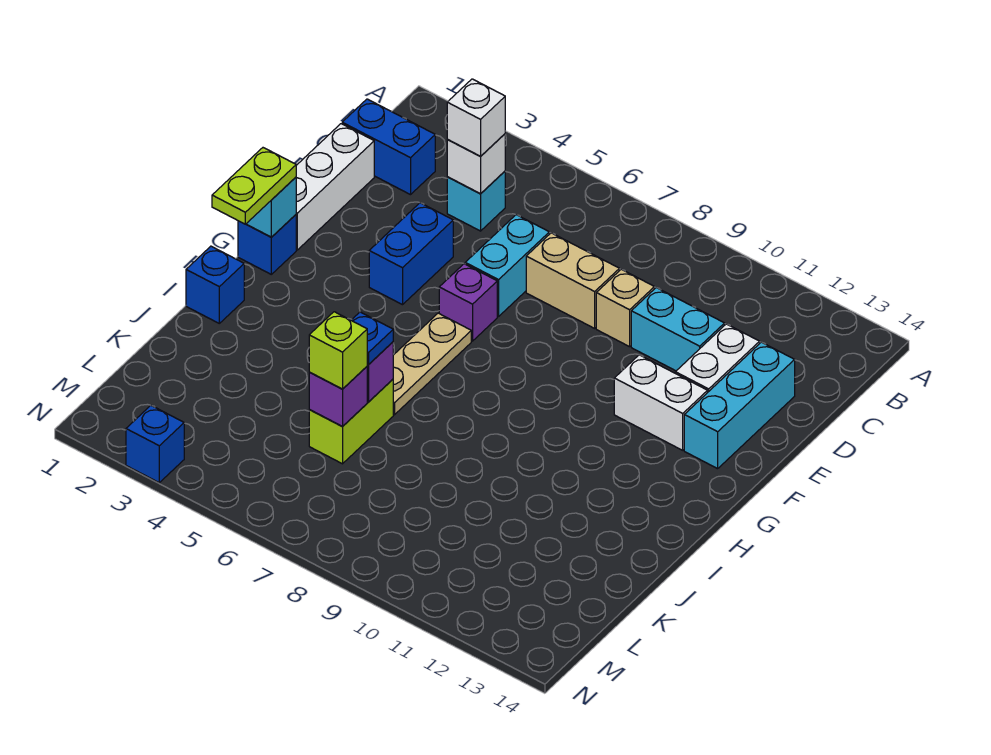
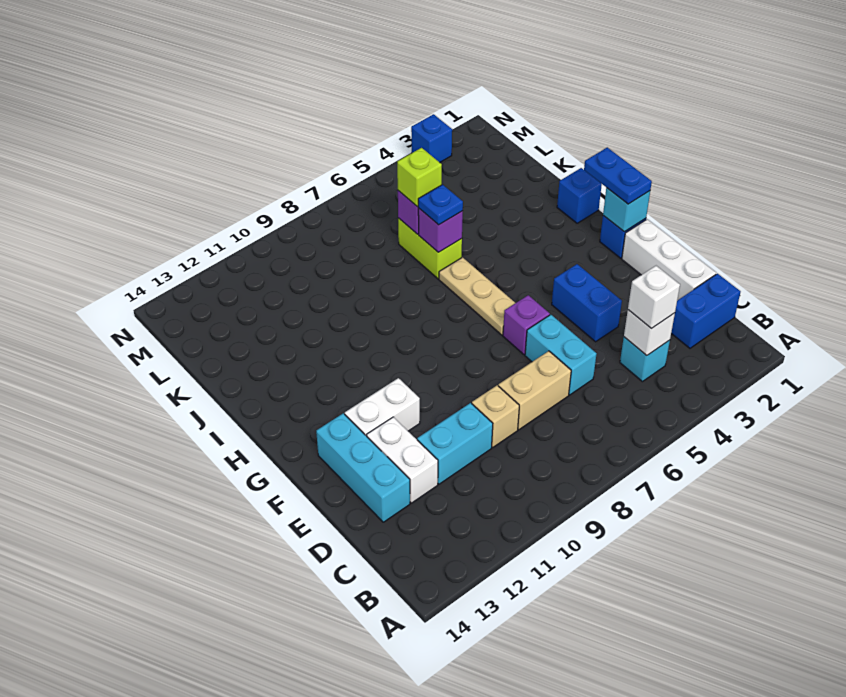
lime plate G1:H1 level 3 -> blue plate G1:H1 level 3

